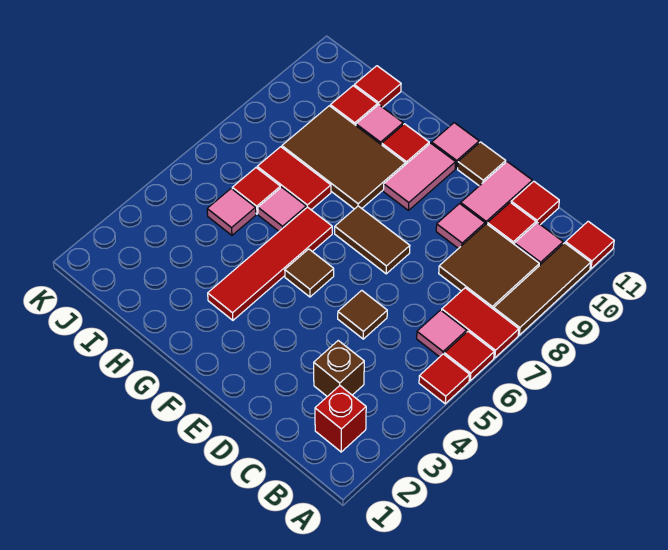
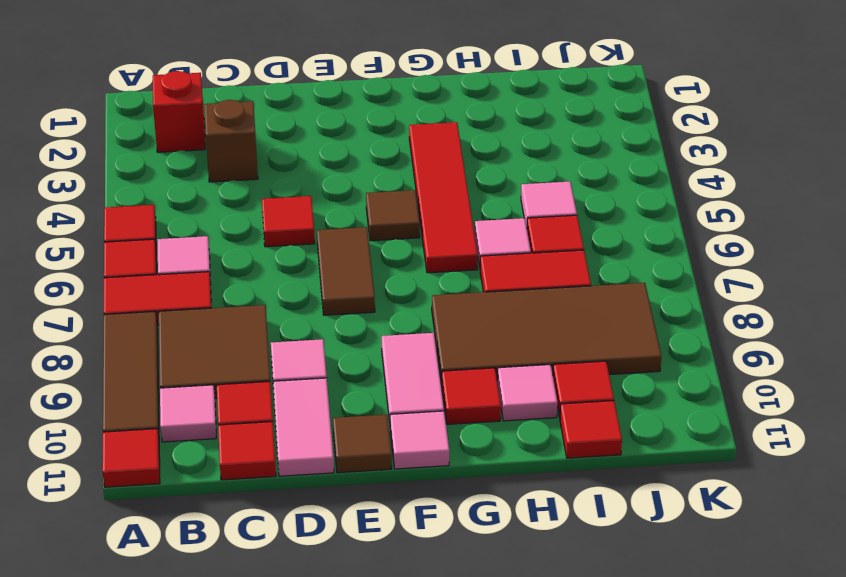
brown tile D5 level 1 -> red tile D5 level 1
brown tile E7:F7 level 1 -> brown tile E6:E7 level 1
brown tile G8:I9 level 1 -> brown tile G8:J9 level 1

